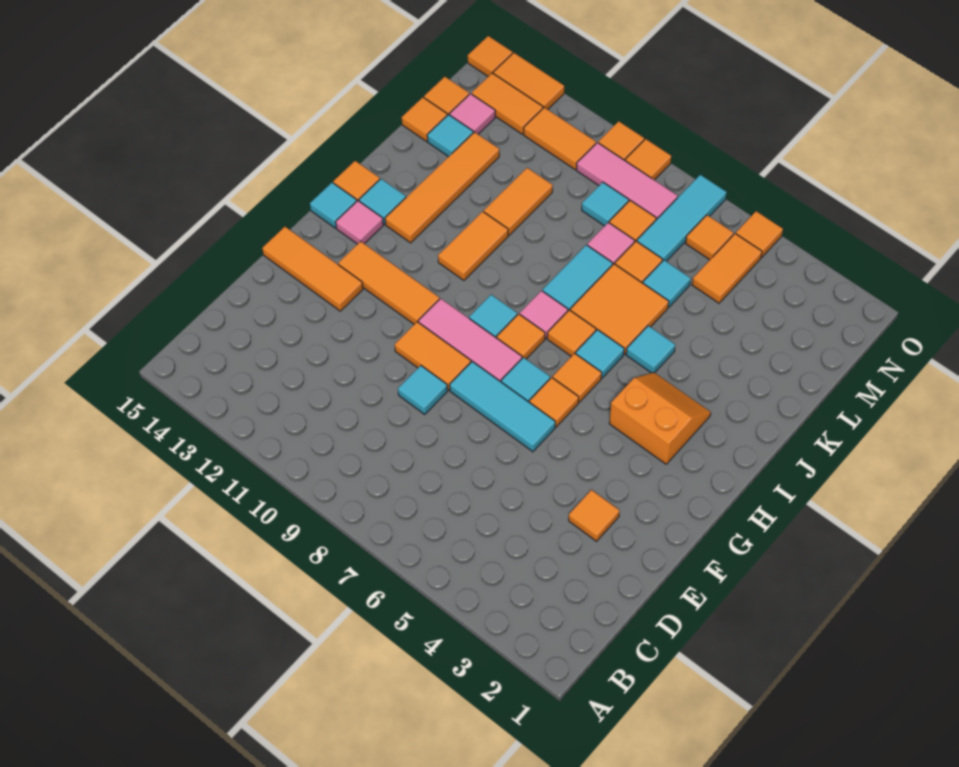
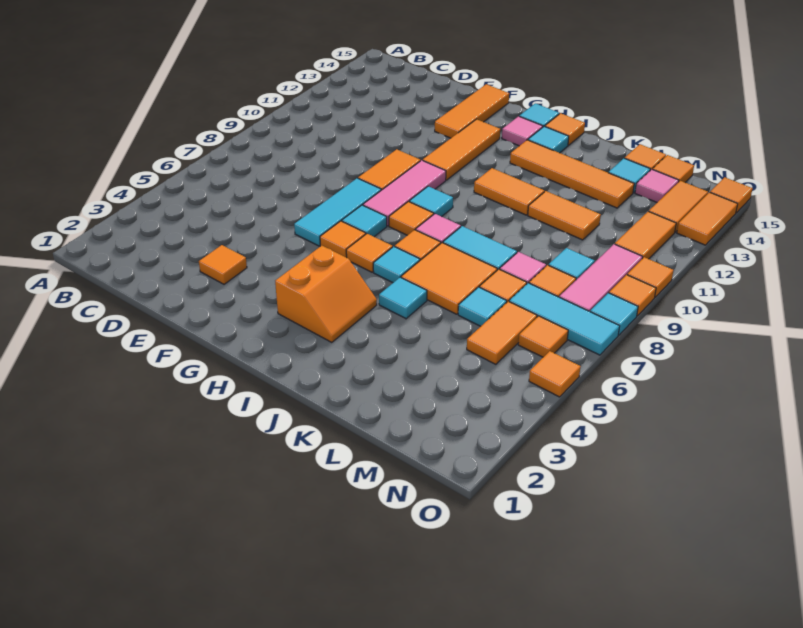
cyan tile E9 level 1 -> cyan tile O8 level 1
orange tile M5:N5 level 1 -> orange tile M5:M6 level 1

